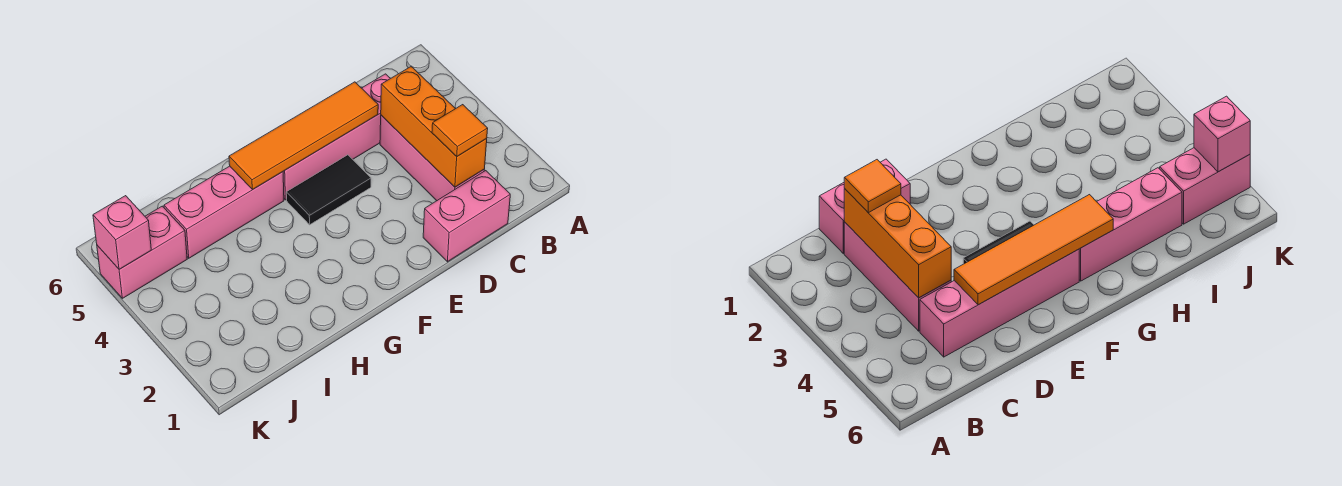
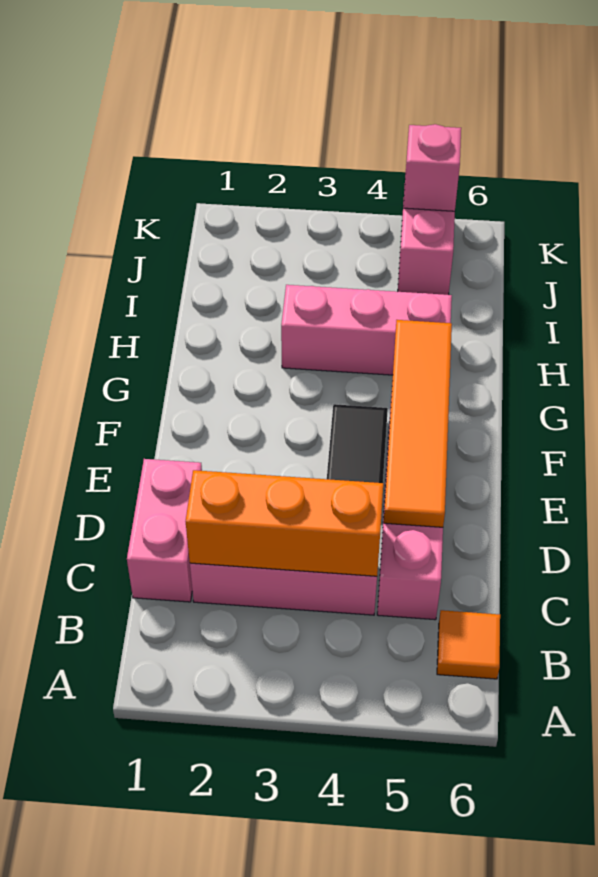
orange tile C2 level 3 -> orange tile B6 level 1
pink brick G5:I5 level 1 -> pink brick H3:H5 level 1

